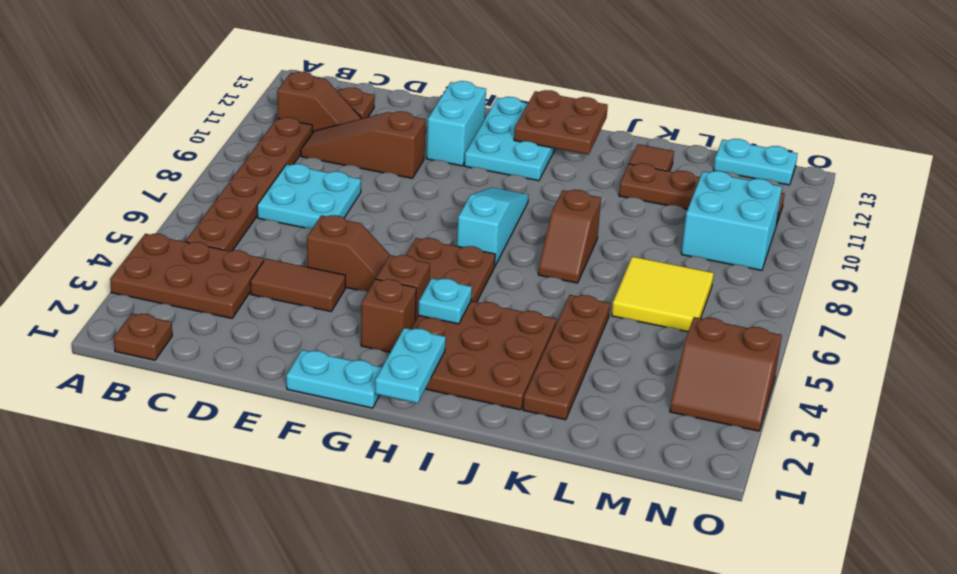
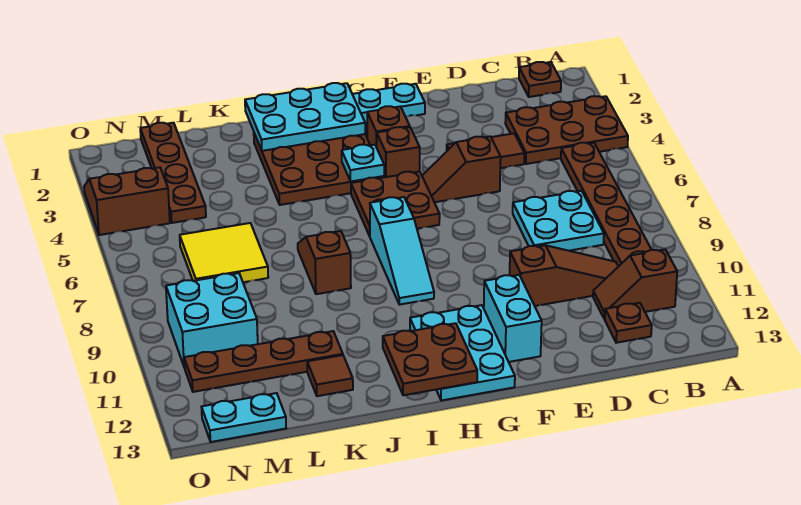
cyan plate H1:H2 level 2 -> cyan plate H1:J2 level 2
brown plate K2:K5 level 1 -> brown plate M1:M4 level 1

